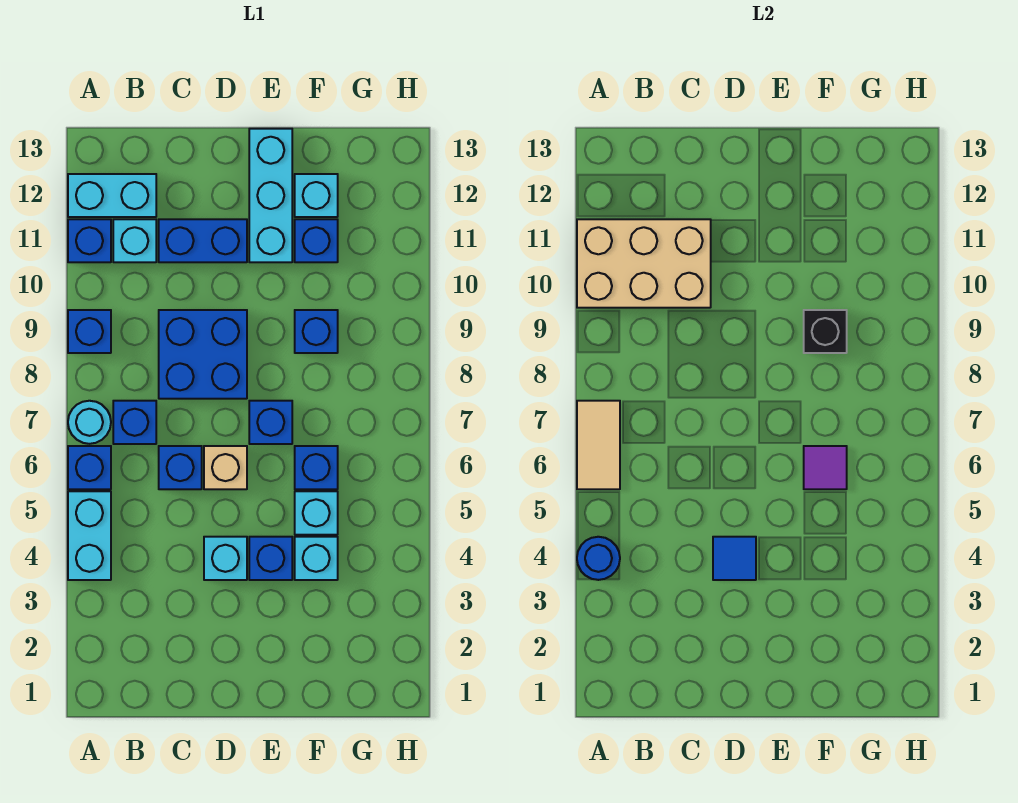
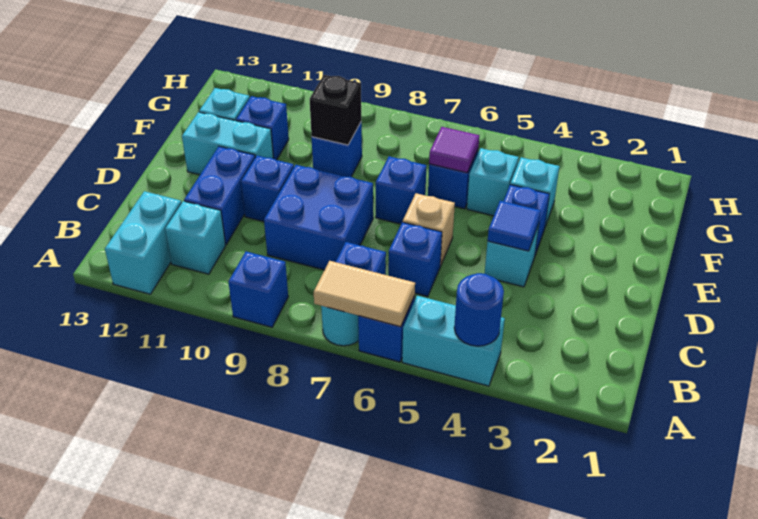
tan brick A10:C11 level 2 -> none
blue brick A11 level 1 -> blue brick D10 level 1
cyan brick E11:E13 level 1 -> cyan brick E11:E12 level 1

